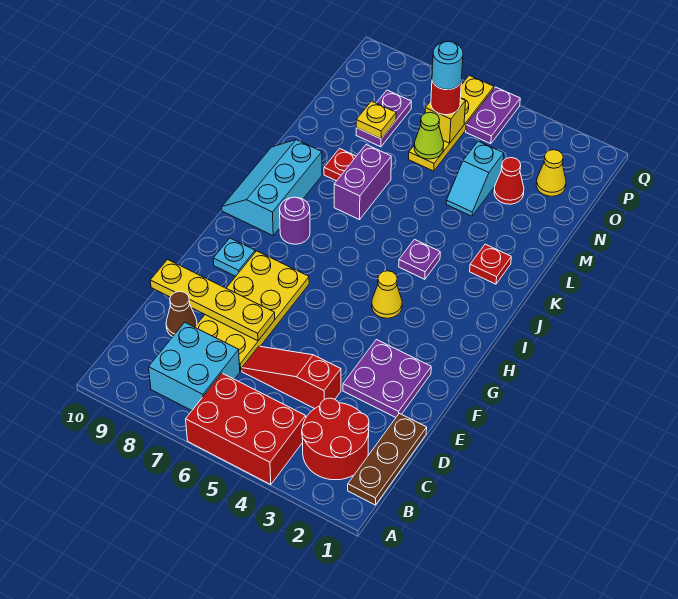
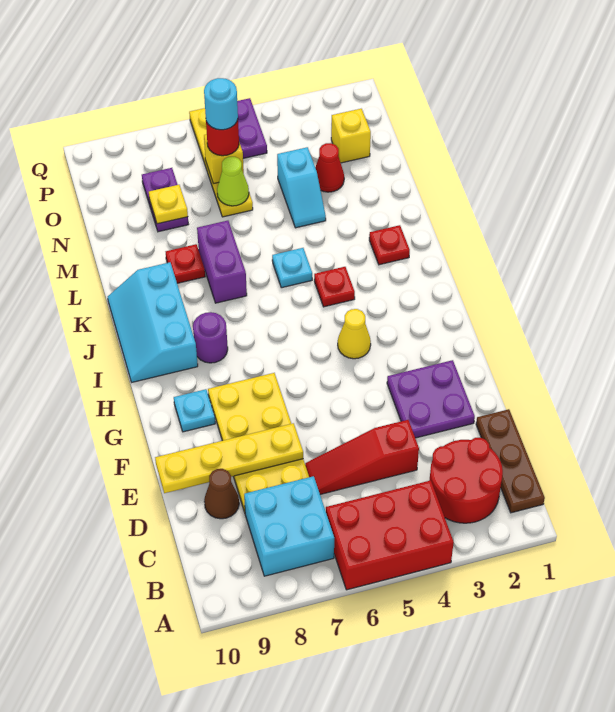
purple plate J4 level 1 -> red plate J4 level 1
none -> cyan plate K5 level 1
yellow cone O2 level 1 -> yellow brick O2 level 1

